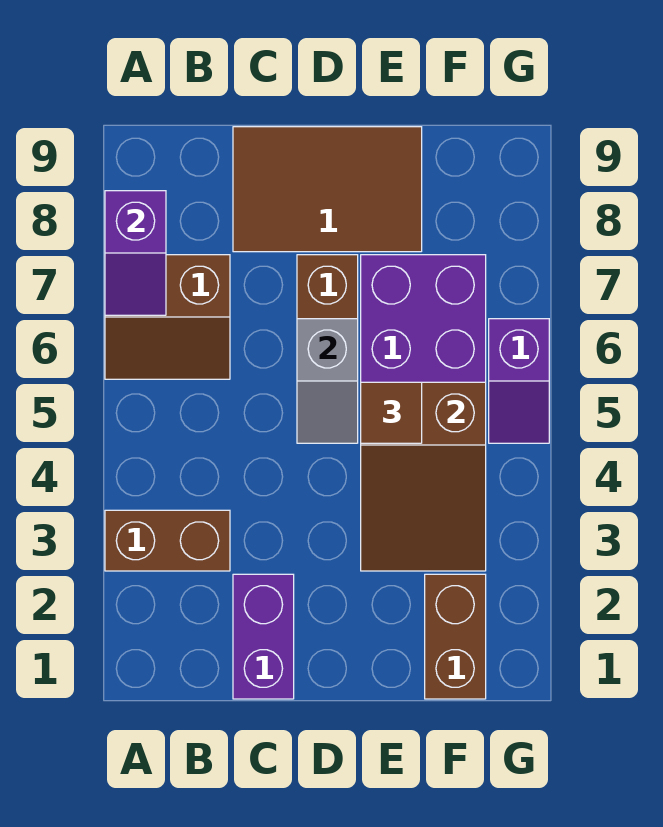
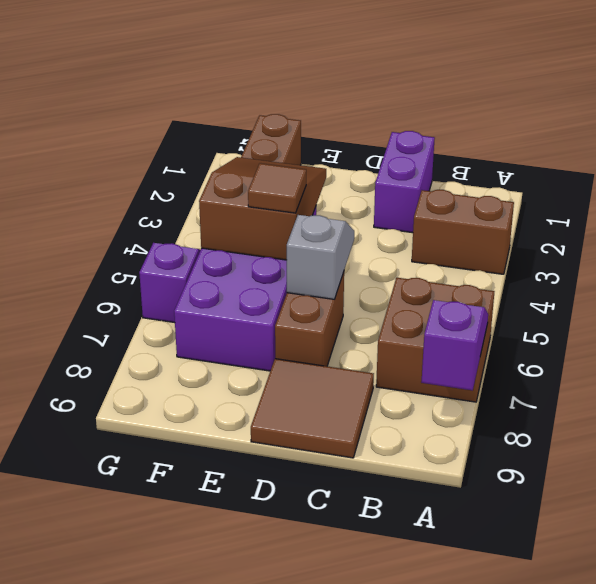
brown slope A6:B7 level 1 top 7 -> brown brick A6:B7 level 1
brown tile C8:E9 level 1 -> brown tile C8:D9 level 1

